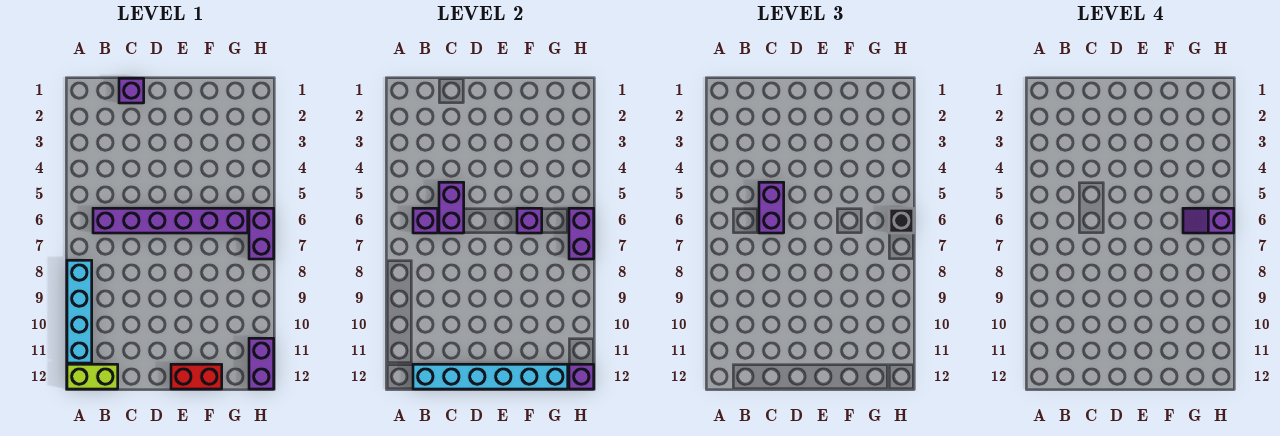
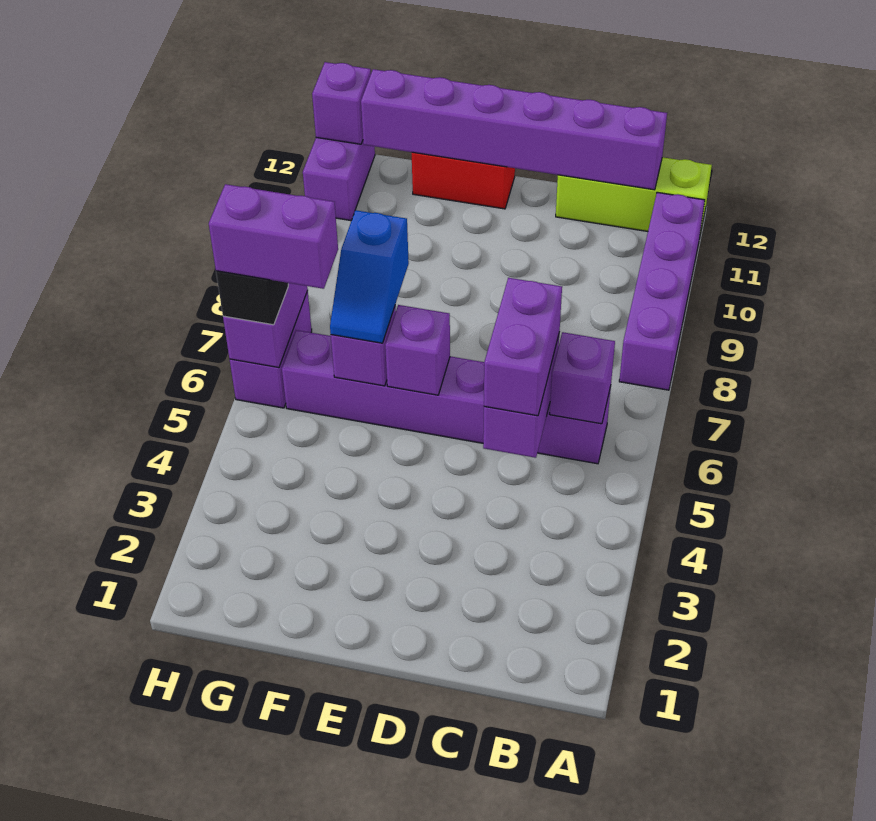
cyan brick A8:A11 level 1 -> purple brick A8:A11 level 1
lime brick A12:B12 level 1 -> lime brick A12:C12 level 1
cyan brick B12:G12 level 2 -> purple brick B12:G12 level 2
purple brick C1 level 1 -> purple brick E6 level 2
none -> blue slope F6:F7 level 3 top 7
purple slope G6:H6 level 4 top H -> purple brick G6:H6 level 4

